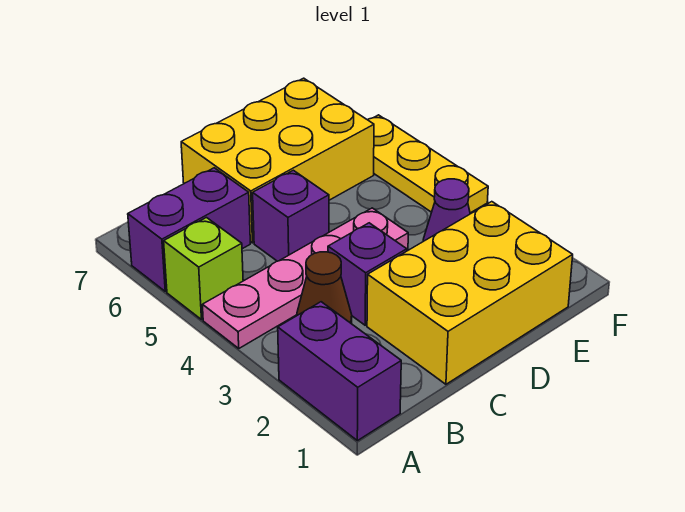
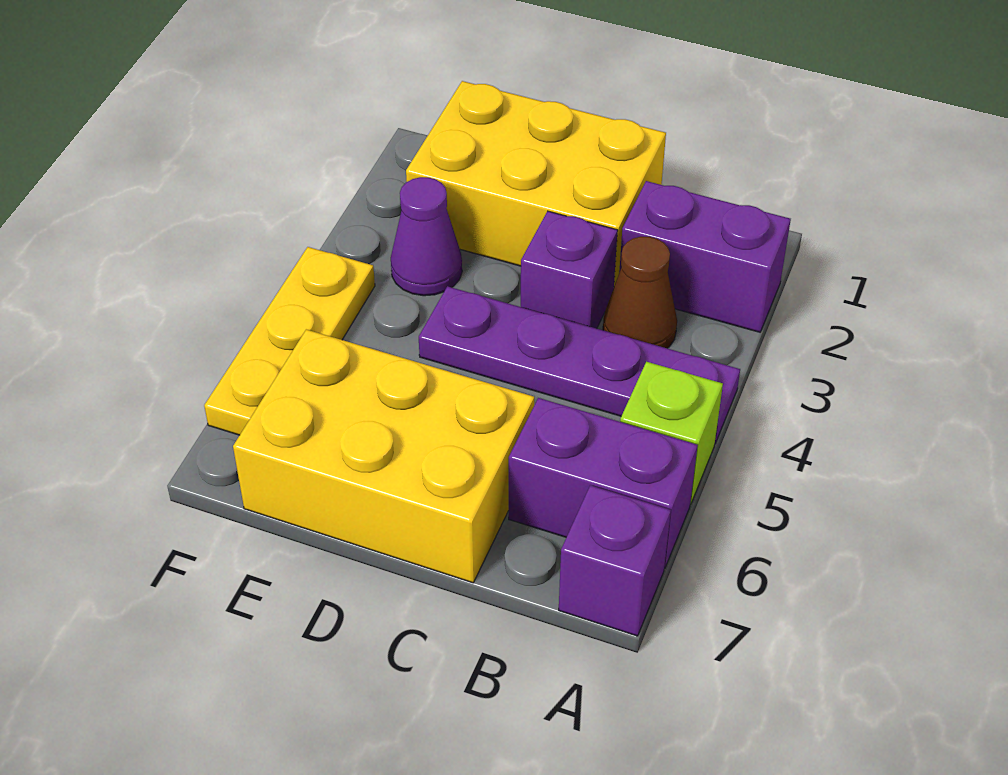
purple brick A1:A2 level 1 -> purple brick A2:B2 level 1
pink plate A4:D4 level 1 -> purple plate A4:D4 level 1
purple brick C5 level 1 -> purple brick A7 level 1

